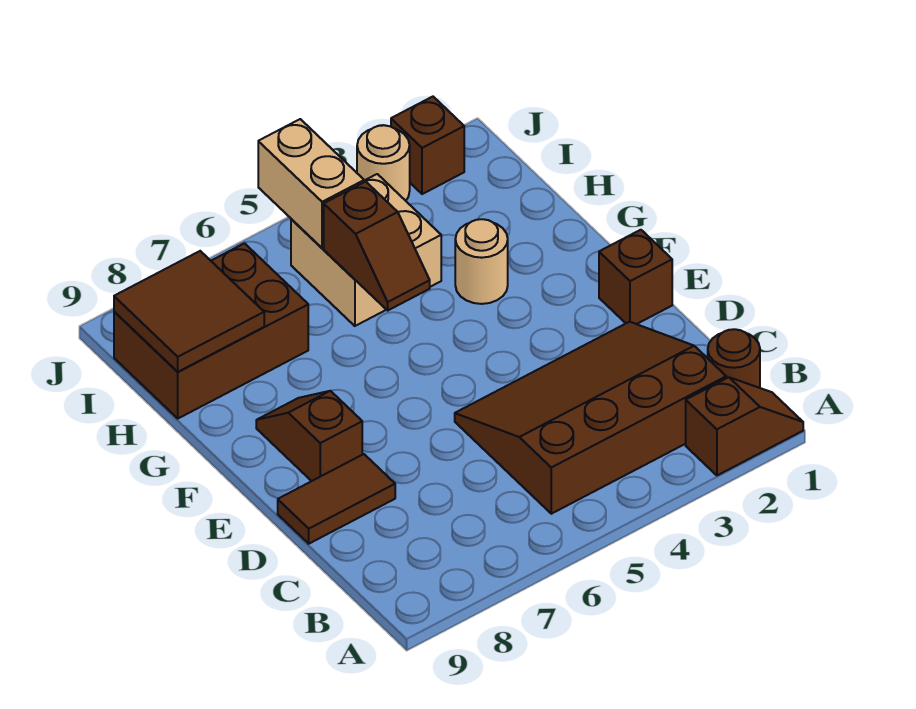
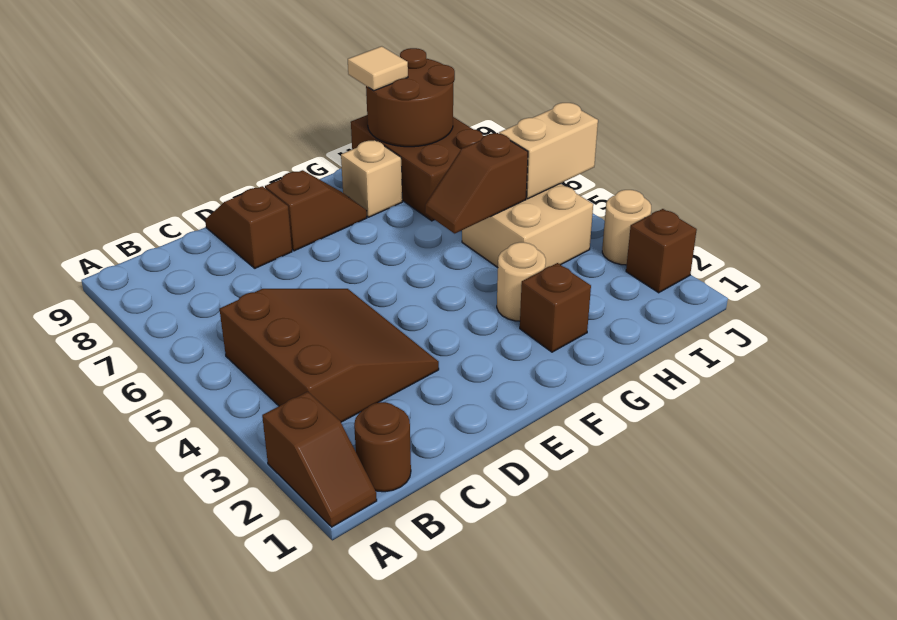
brown slope B2:D5 level 1 top B -> brown slope B3:D5 level 1 top B
brown tile D8:D9 level 1 -> brown slope D8:D9 level 1 top 8
brown brick E1 level 1 -> brown brick G2 level 1
none -> tan brick G8 level 1
brown tile H8:I9 level 2 -> brown round brick H8:I9 level 2
none -> tan tile H9 level 3

